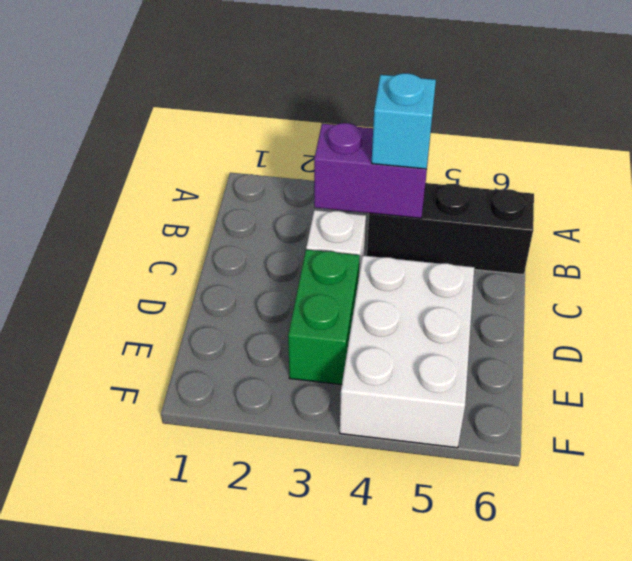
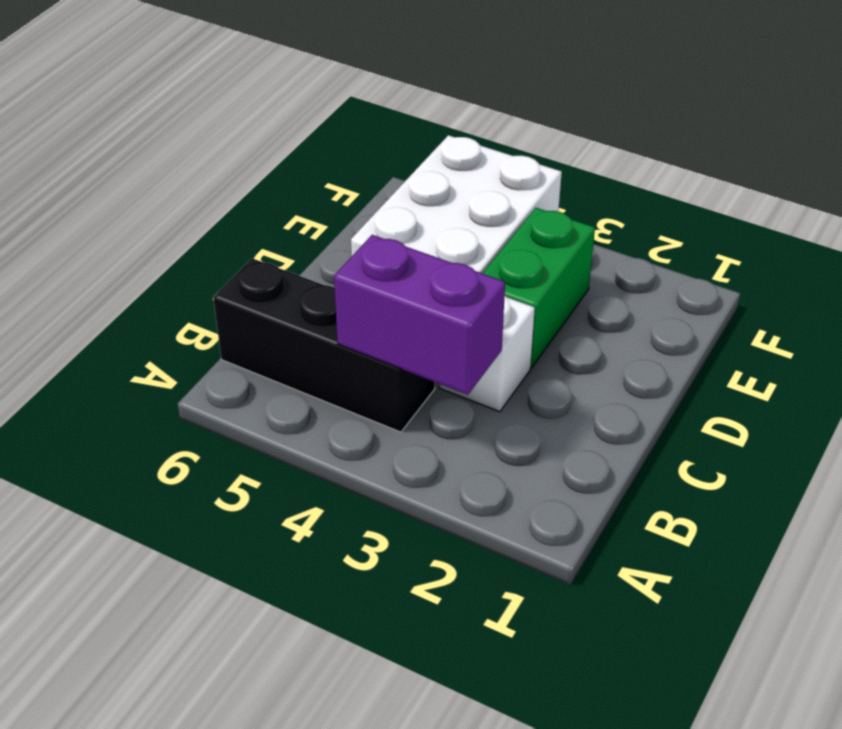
cyan brick B4 level 3 -> none

